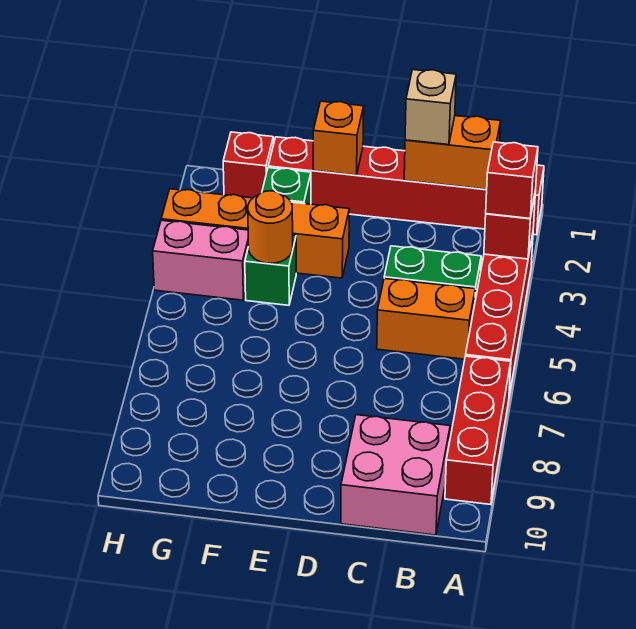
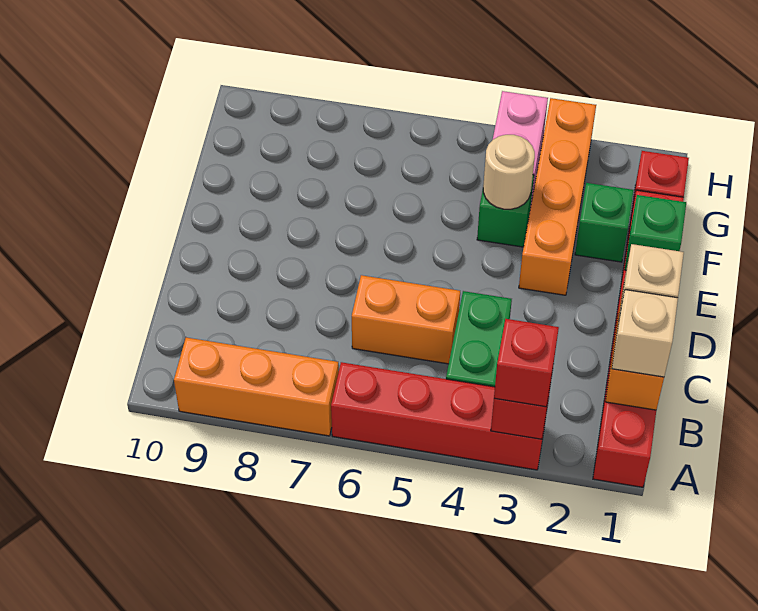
red brick A7:A9 level 1 -> orange brick A7:A9 level 1
none -> tan brick B1 level 3
orange brick B5:C5 level 1 -> orange brick C5:C6 level 1
pink brick B9:C10 level 1 -> none
orange brick E1 level 2 -> green brick E1 level 2
orange round brick F4 level 2 -> tan round brick F4 level 2

